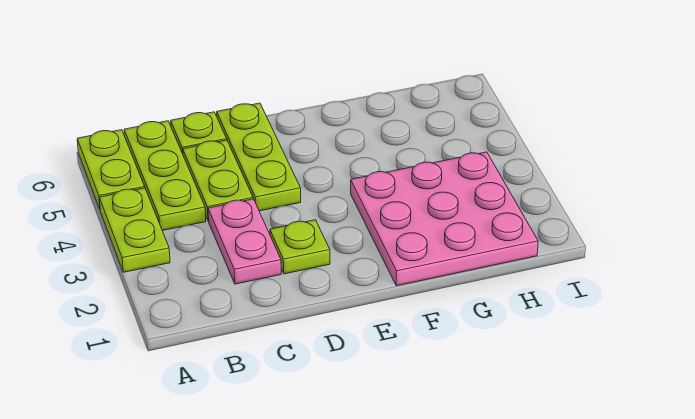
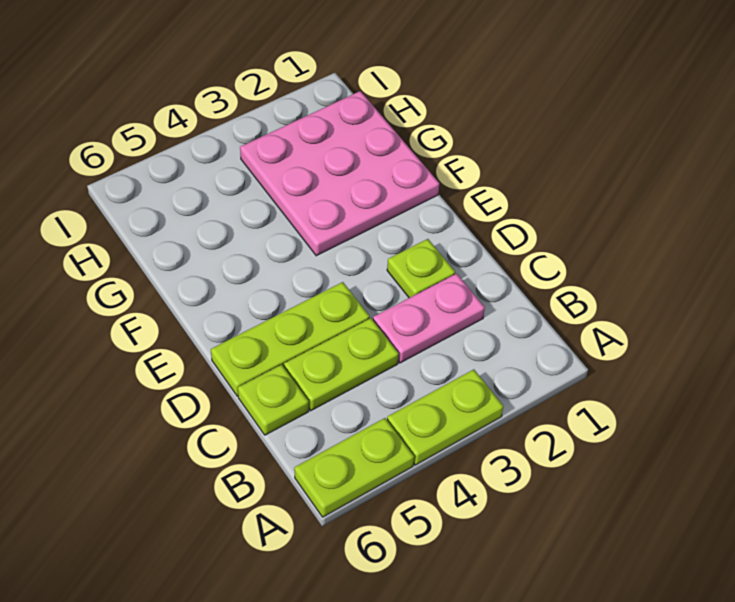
lime plate B4:B6 level 1 -> none

